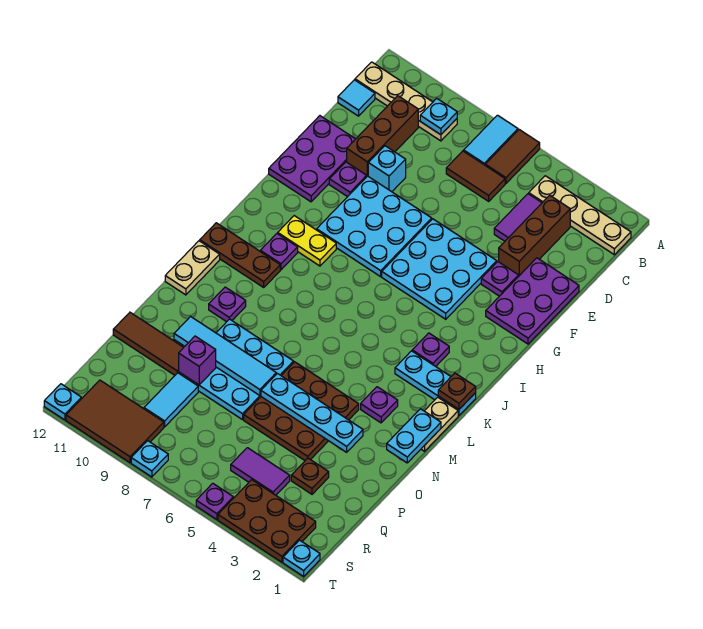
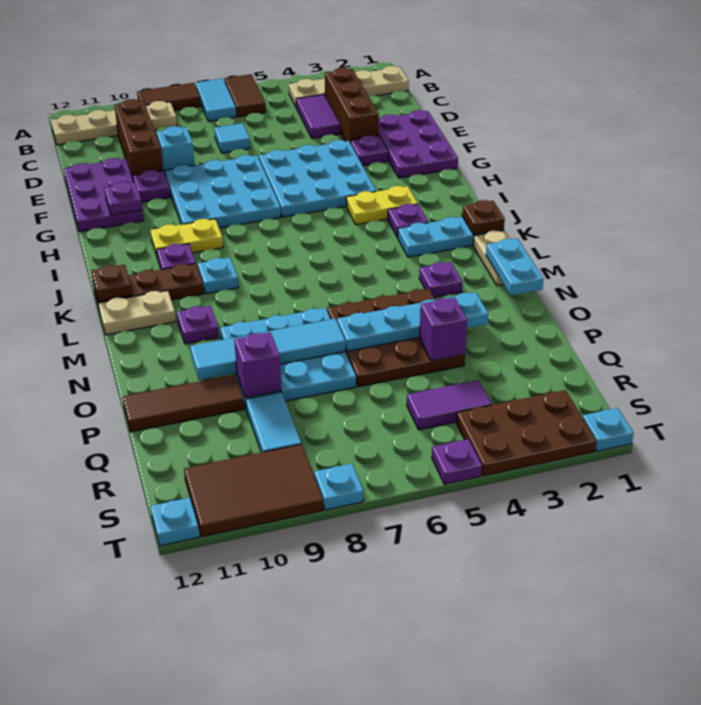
cyan plate B9 level 2 -> cyan plate K9 level 1
brown tile C6:C7 level 1 -> brown tile A8:A9 level 1
cyan tile C12 level 1 -> cyan tile D7 level 1
none -> purple plate G11 level 2
none -> yellow plate I3:I4 level 1
tan plate L12:M12 level 1 -> tan plate L11:L12 level 1
none -> purple brick P4 level 2
brown plate Q3 level 1 -> brown plate K12 level 2

